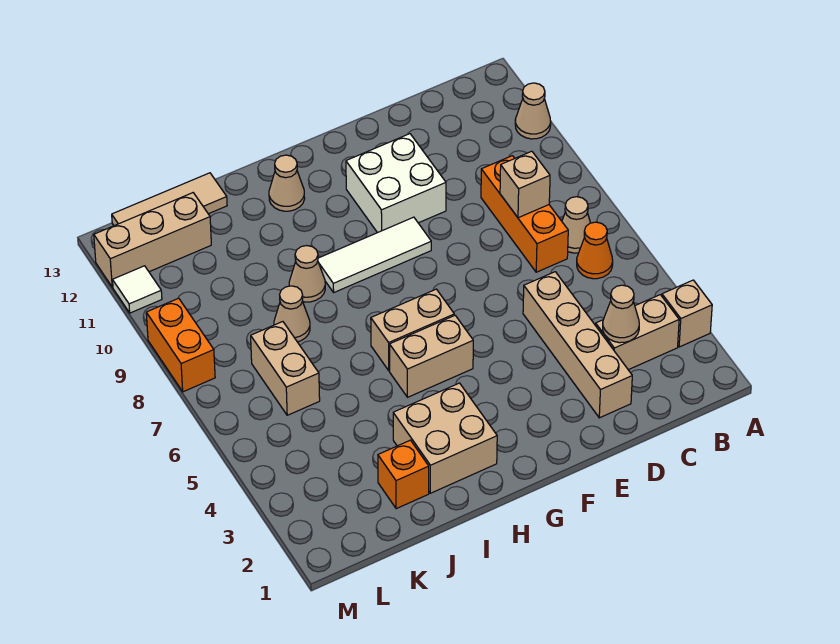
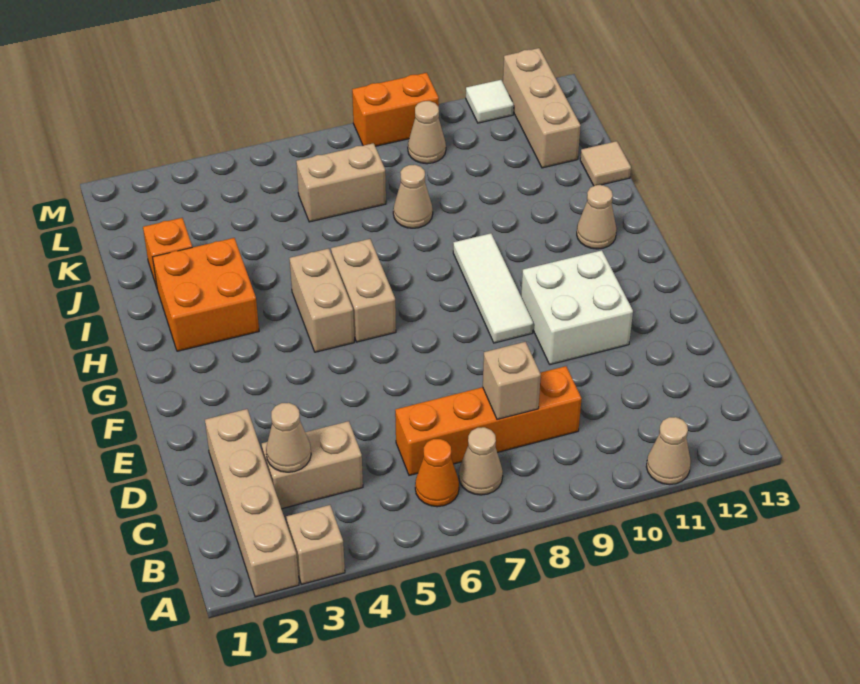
tan brick B3:C3 level 1 -> tan brick C3:C4 level 1
orange brick C7:C9 level 1 -> orange brick C6:C9 level 1
tan brick D2:D5 level 1 -> tan brick A2:D2 level 1
tan brick H2:I3 level 1 -> orange brick H2:I3 level 1
tan cone I9 level 1 -> tan cone L9 level 1
tan tile J13:L13 level 1 -> tan tile J13 level 1

